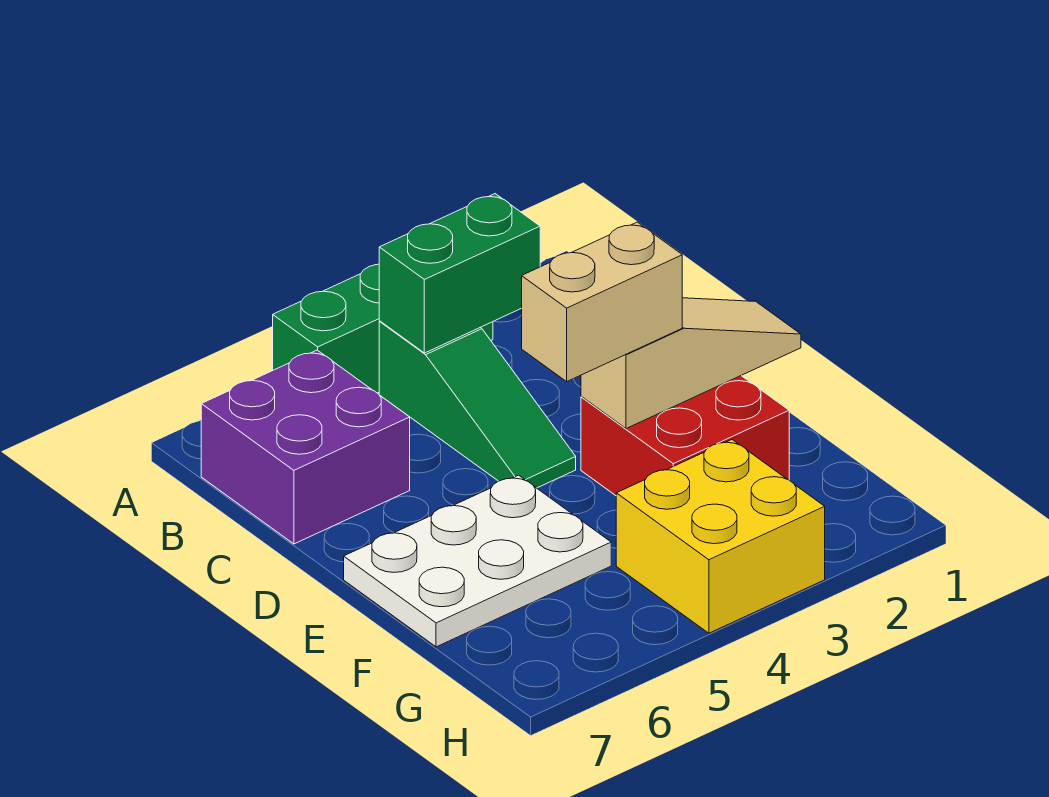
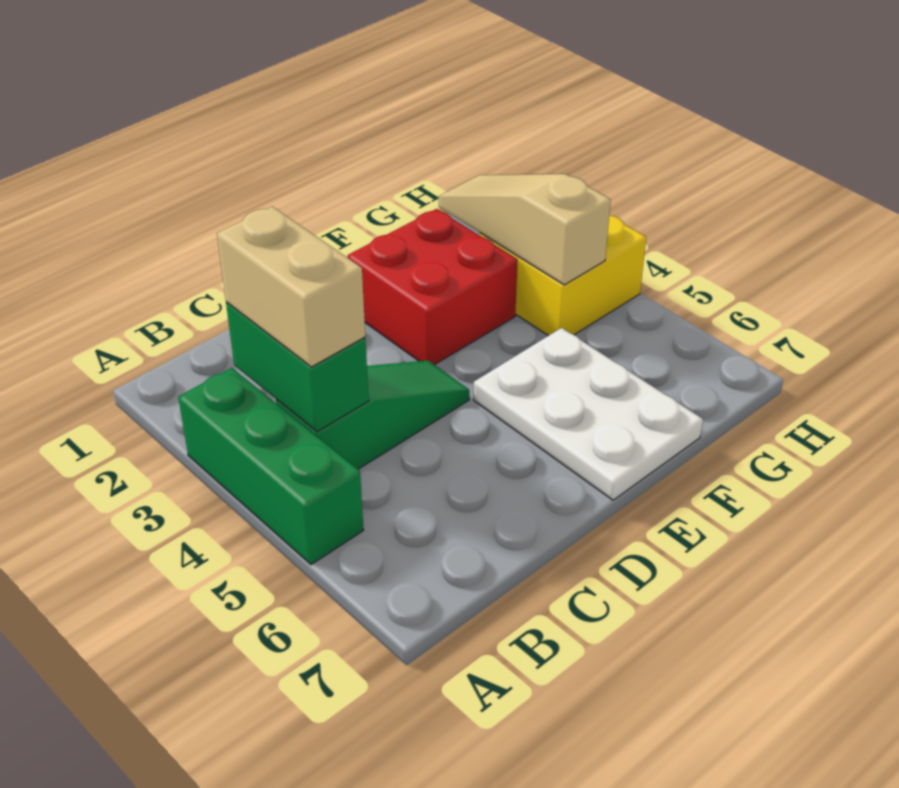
purple brick B6:C7 level 1 -> none
tan slope E1:E3 level 2 top 3 -> tan slope G2:G4 level 2 top 4
tan brick E3:E4 level 3 -> tan brick B3:B4 level 3

